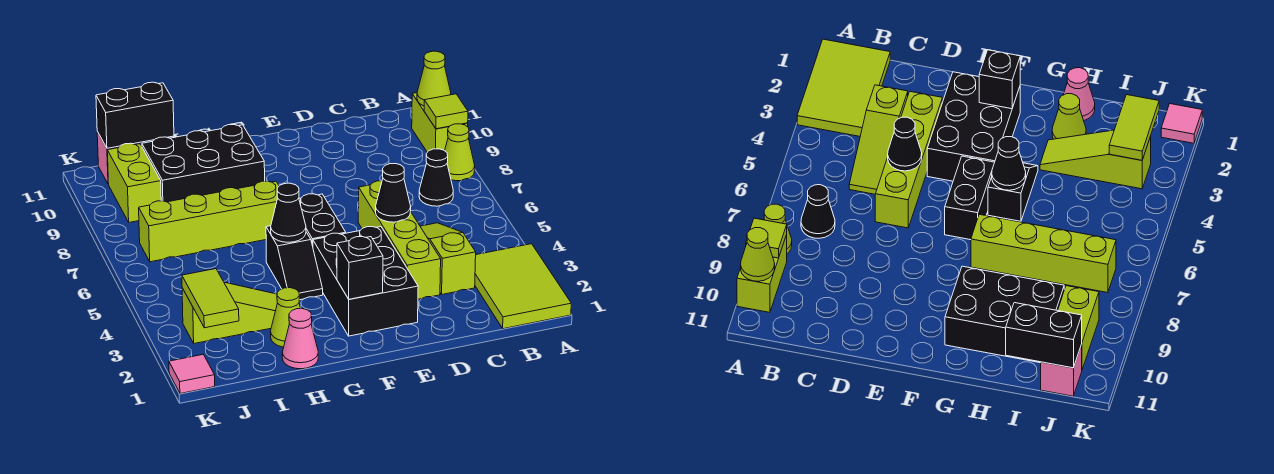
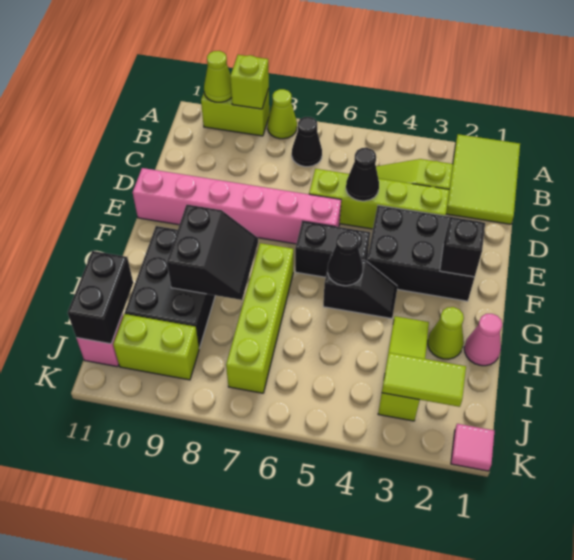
lime tile A1:B3 level 1 -> lime tile A1:C2 level 1
lime tile A9 level 2 -> lime brick A9 level 2
none -> pink brick E6:E11 level 1
none -> black slope G8:H9 level 2 top 9

